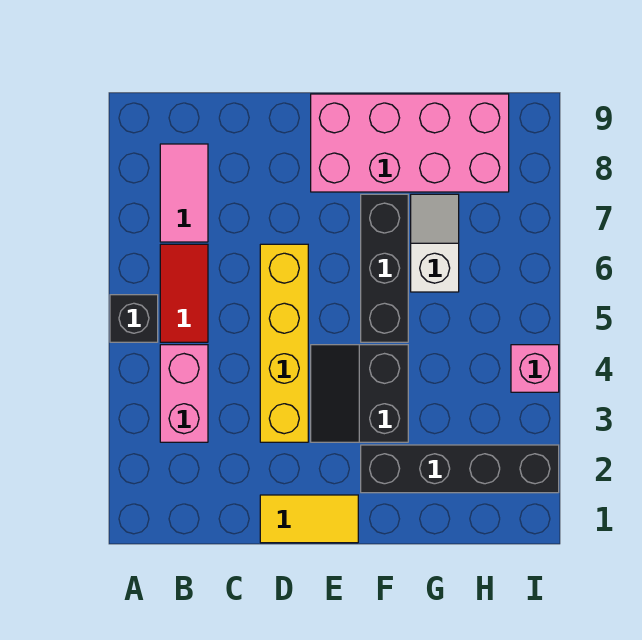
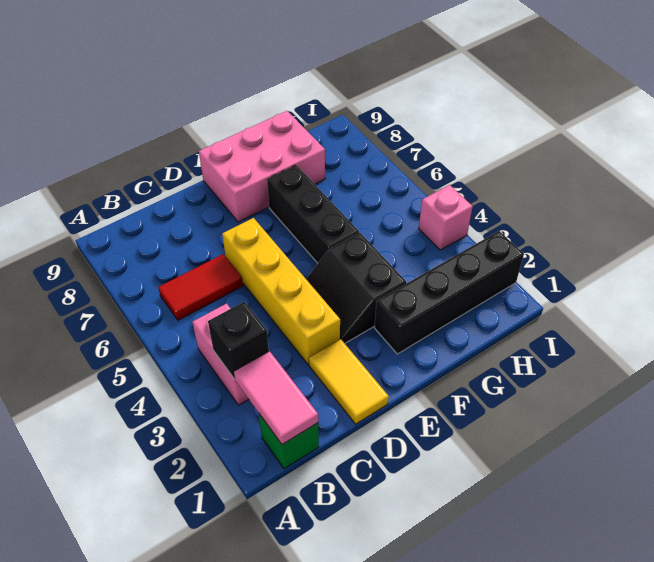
black brick A5 level 1 -> black brick B3 level 2
none -> green brick B1 level 1
red tile B5:B6 level 1 -> red tile B6:C6 level 1
pink tile B7:B8 level 1 -> pink tile B1:B2 level 2
yellow tile D1:E1 level 1 -> yellow tile D1:D2 level 1
pink brick E8:H9 level 1 -> pink brick E8:G9 level 1
white slope G6:G7 level 1 top 6 -> none

